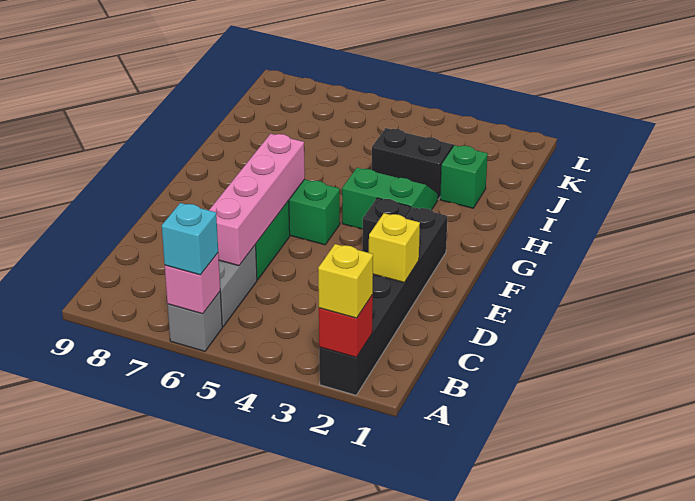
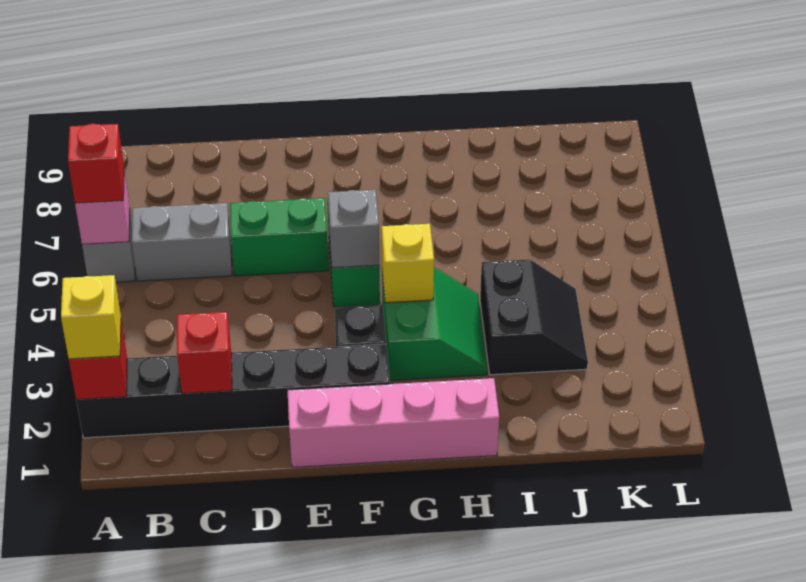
cyan brick A6 level 3 -> red brick A6 level 3
none -> red brick C2 level 2
pink brick C6:F6 level 2 -> pink brick E1:H1 level 1
yellow brick D2 level 2 -> yellow brick G4 level 2
none -> grey brick F5 level 2
green brick I2 level 1 -> none

